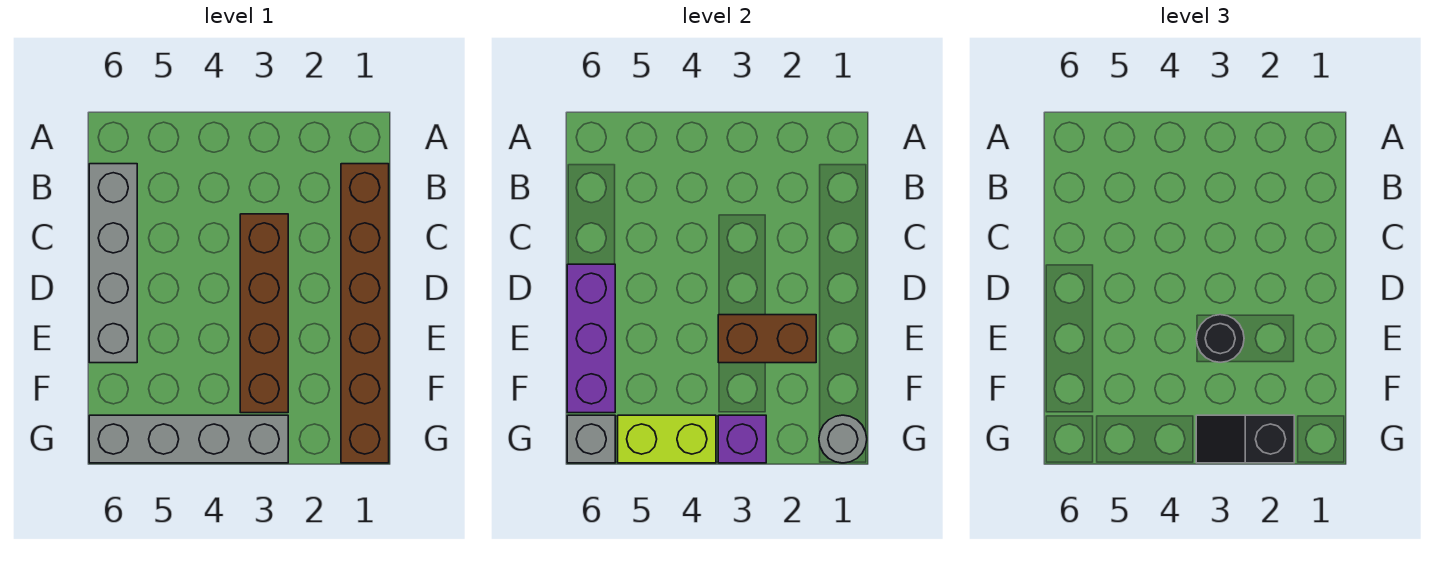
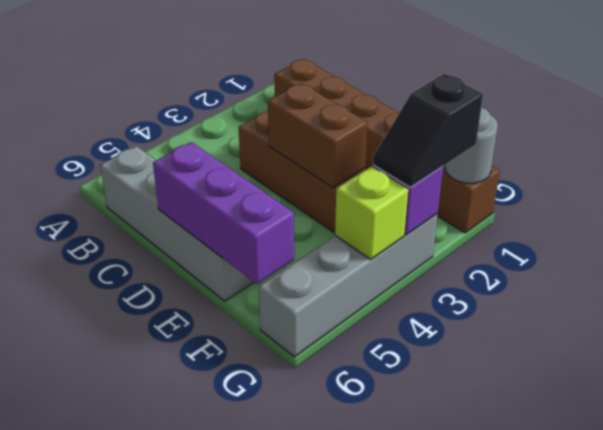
brown brick E2:E3 level 2 -> brown brick D3:E3 level 2
black round brick E3 level 3 -> none
lime brick G4:G5 level 2 -> lime brick G4 level 2
grey brick G6 level 2 -> none

